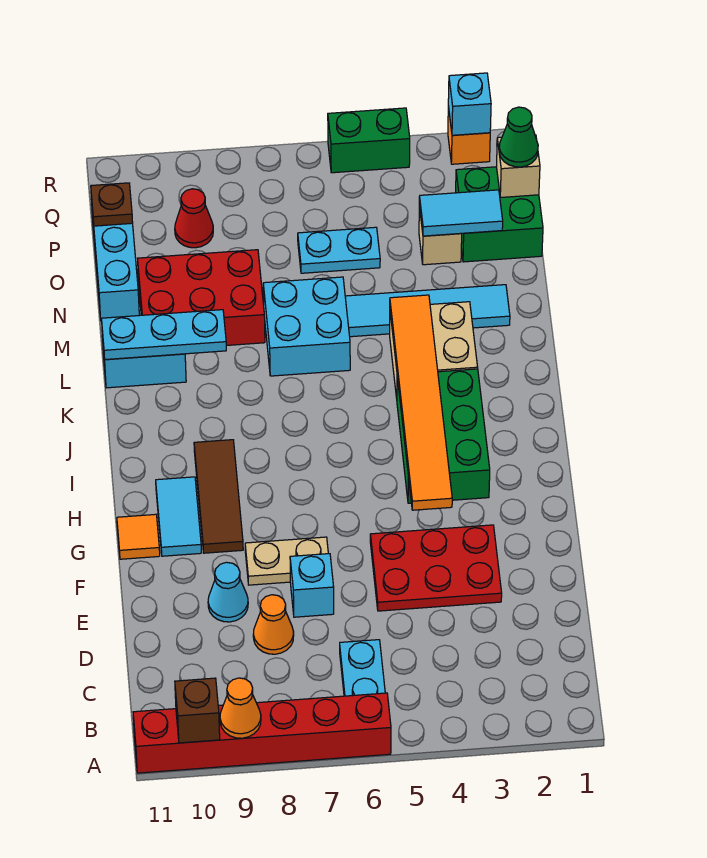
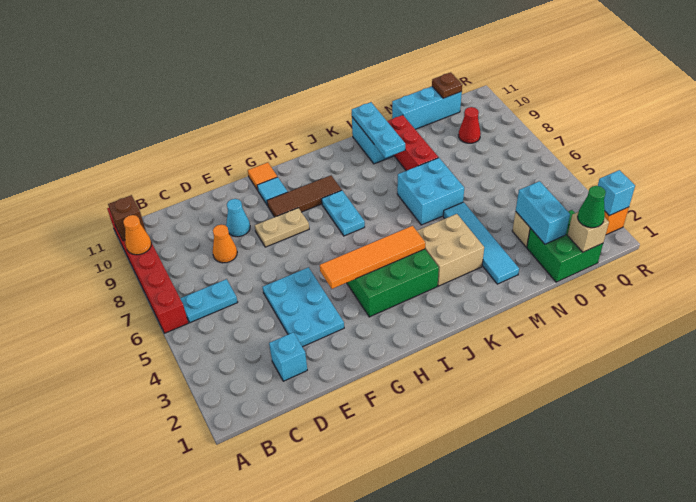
red plate E3:F5 level 1 -> cyan plate E3:F5 level 1
cyan brick E7 level 1 -> cyan brick D2 level 1
tan plate F7:F8 level 1 -> tan plate F8:G8 level 1
orange tile G4:L4 level 2 -> orange tile G4:J4 level 2
cyan tile G10:H10 level 1 -> cyan tile G10 level 1
red brick M8:N10 level 1 -> red brick M8:M10 level 1
cyan tile O2:O3 level 2 -> cyan brick O2:O3 level 2
cyan plate O5:O6 level 1 -> cyan plate I7:I8 level 1
green brick R4:R5 level 1 -> none

